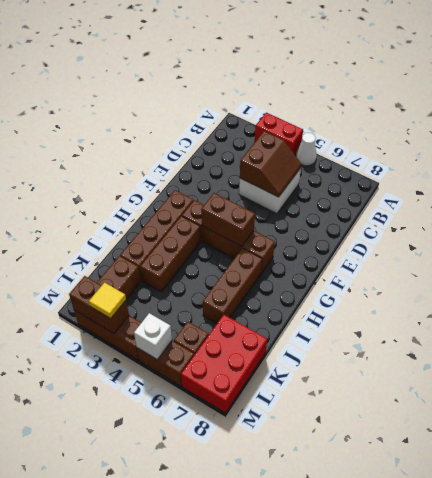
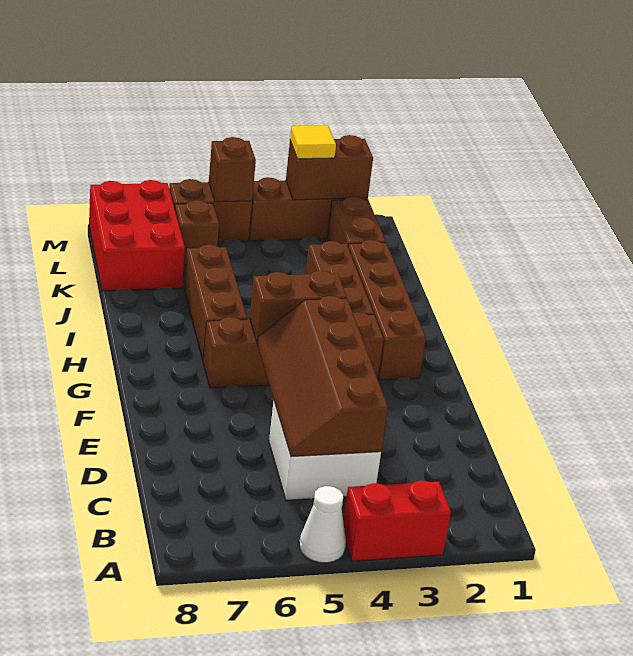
brown slope C4:D5 level 2 top 4 -> brown slope C4:F5 level 2 top 4
white brick M5 level 2 -> brown brick M5 level 2

